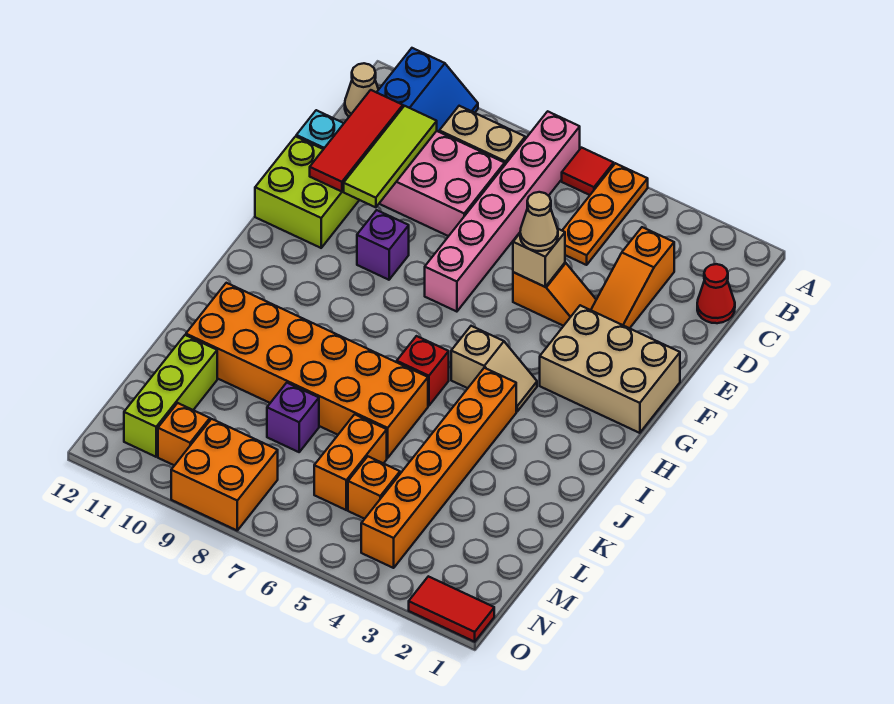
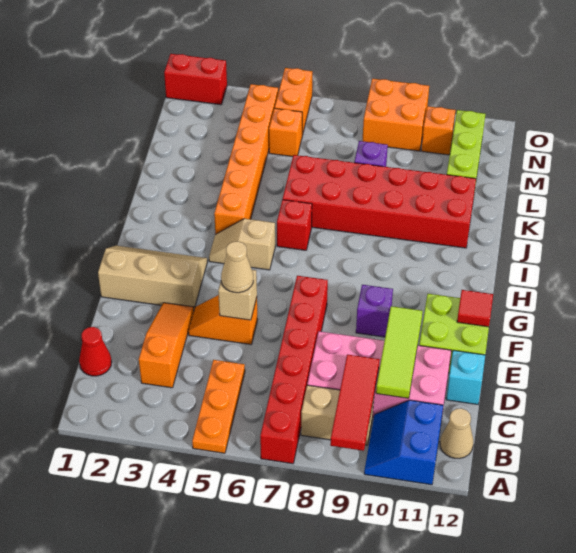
red tile A6 level 1 -> red tile F12 level 2
pink brick A7:F7 level 1 -> red brick A7:F7 level 1
red tile C11:E11 level 2 -> red tile A9:C9 level 2
tan brick F1:G3 level 1 -> tan slope F1:G3 level 1 top F
orange brick J6:K11 level 1 -> red brick J6:K11 level 1
orange brick L6:M6 level 1 -> orange brick N5:O5 level 1
red tile O1:O2 level 1 -> red brick O1:O2 level 1

